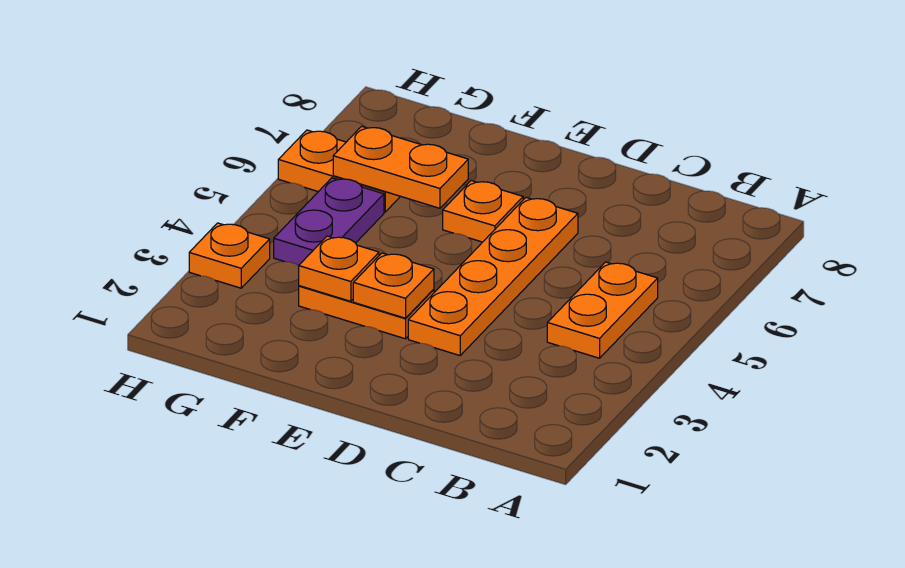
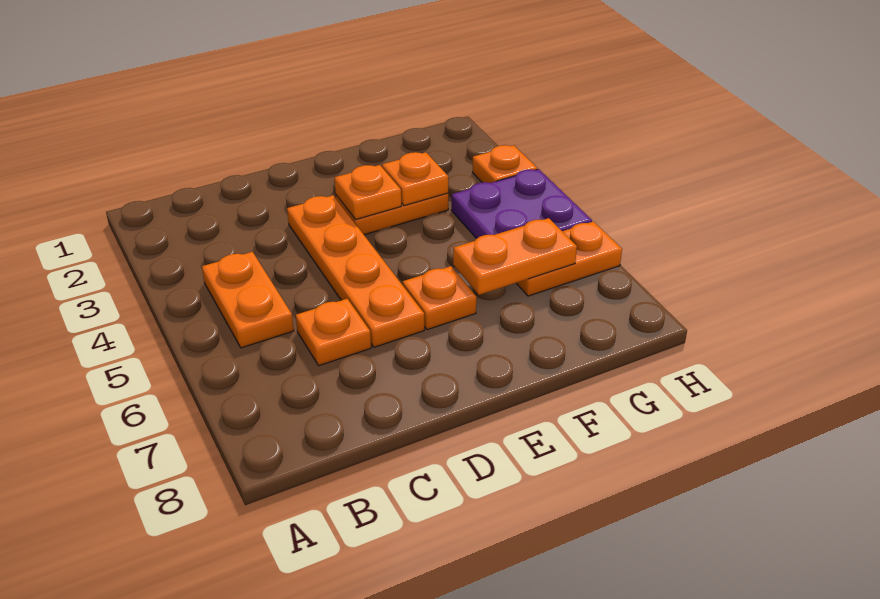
none -> orange plate C6 level 1
purple plate G4:G5 level 1 -> purple plate G4:H5 level 1

